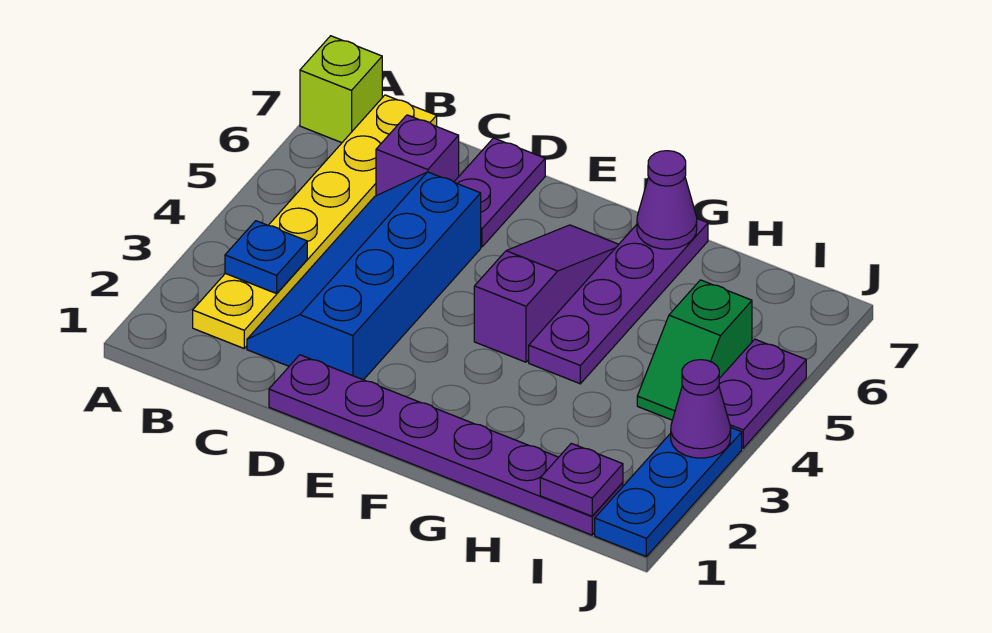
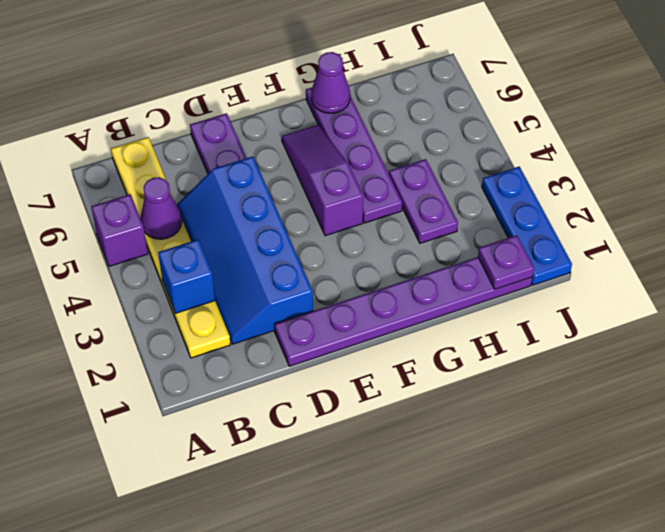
lime brick A7 level 1 -> none
blue plate B3 level 2 -> blue brick B3 level 2
purple brick C6 level 1 -> purple brick A5 level 1
green slope I4:I5 level 1 top 5 -> none
purple cone J3 level 2 -> purple cone B5 level 2
purple plate J4:J5 level 1 -> purple plate H3:H4 level 1

